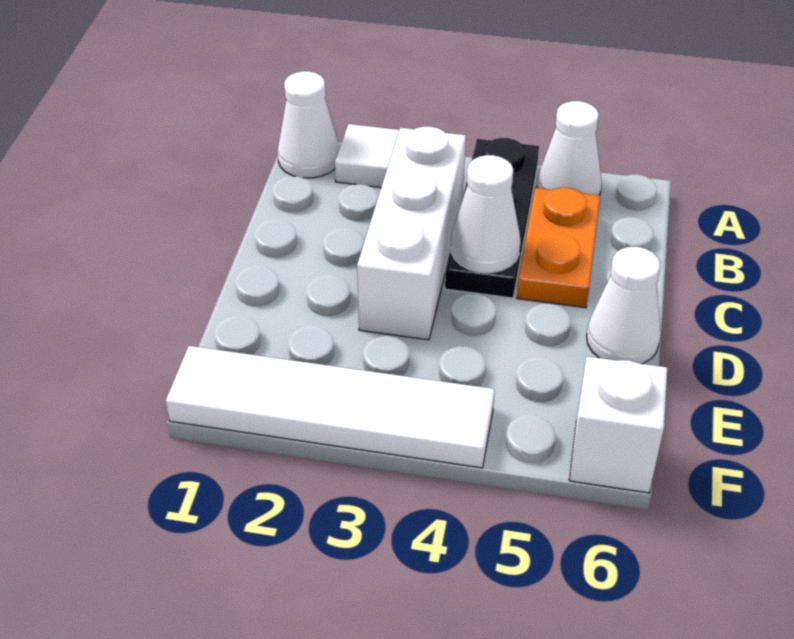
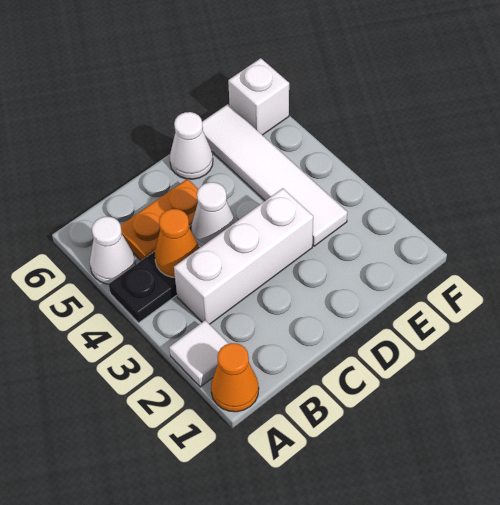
white cone A1 level 1 -> orange cone A1 level 1
none -> orange cone B4 level 2
white tile F1:F4 level 1 -> white tile E3:E6 level 1

